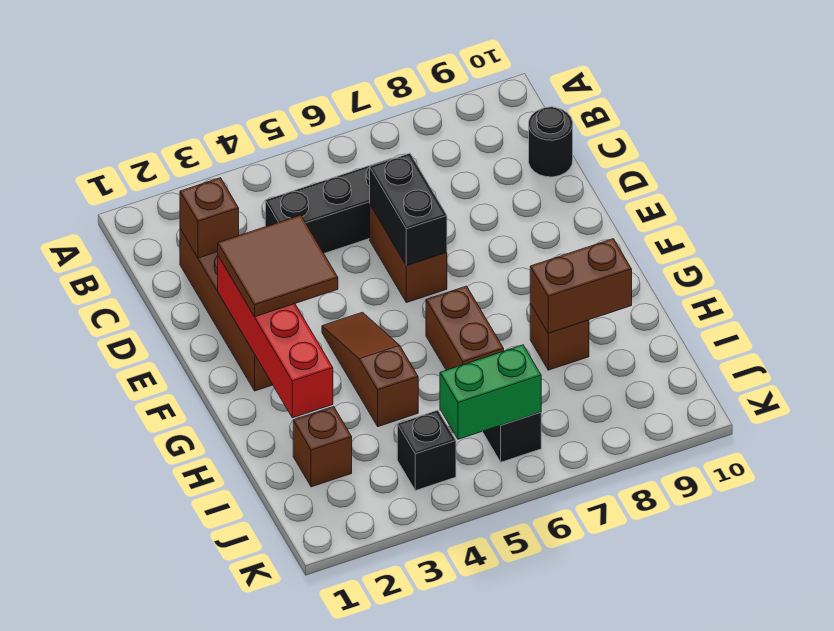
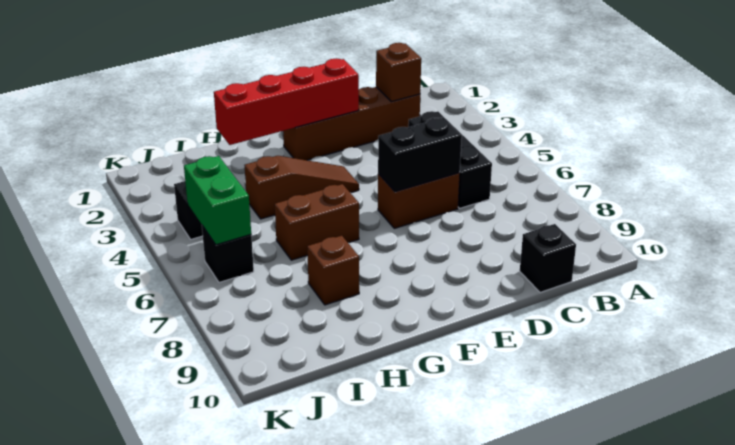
black round brick C10 level 1 -> black brick C10 level 1
brown tile E2:F3 level 3 -> none
brown brick H8:H9 level 2 -> none
brown brick I2 level 1 -> none

